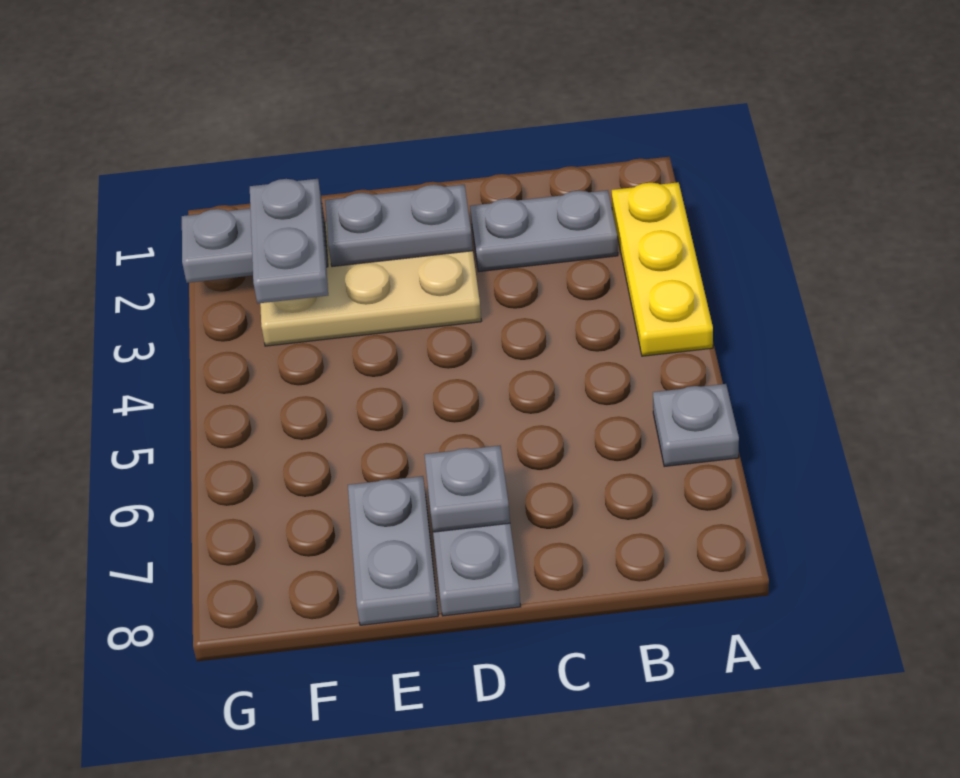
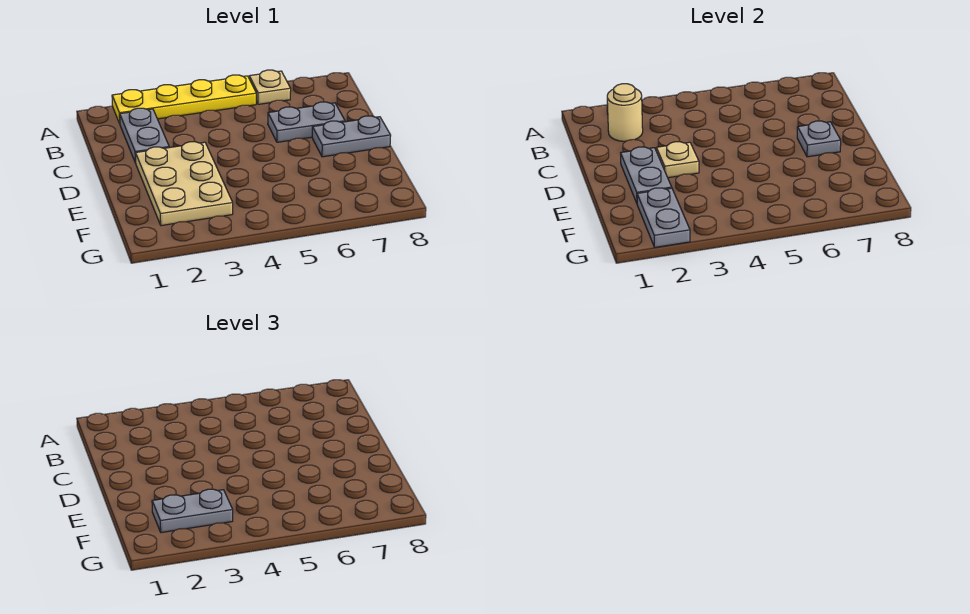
yellow plate A2:A4 level 1 -> yellow plate A2:A5 level 1
grey plate A6 level 1 -> tan plate A6 level 1
none -> tan round brick B2 level 2
none -> tan plate D3 level 2
grey plate E7:E8 level 1 -> grey plate C6:C7 level 1

